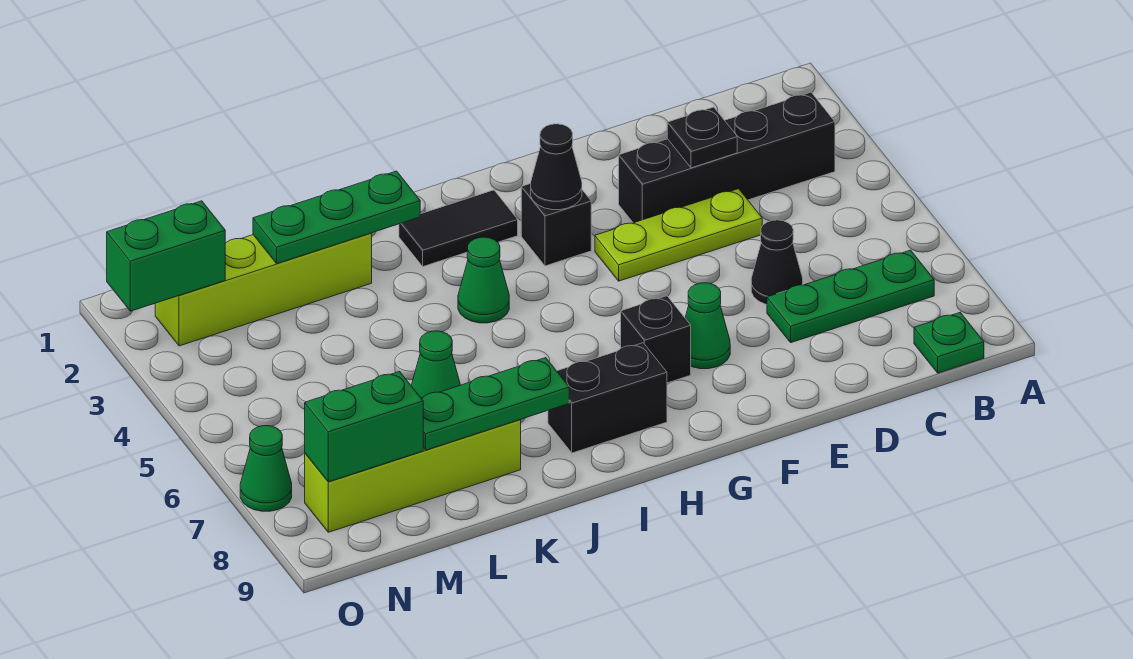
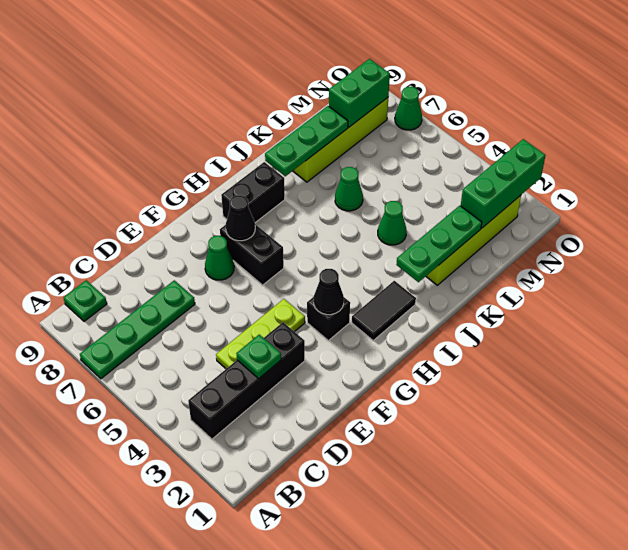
green plate B7:D7 level 1 -> green plate A7:D7 level 1
black plate D3 level 2 -> green plate D3 level 2
black cone D6 level 1 -> black cone G7 level 2
black brick G7 level 1 -> black brick G6:G7 level 1
green cone I4 level 1 -> green cone K4 level 1
green brick N2:O2 level 2 -> green brick M2:O2 level 2

